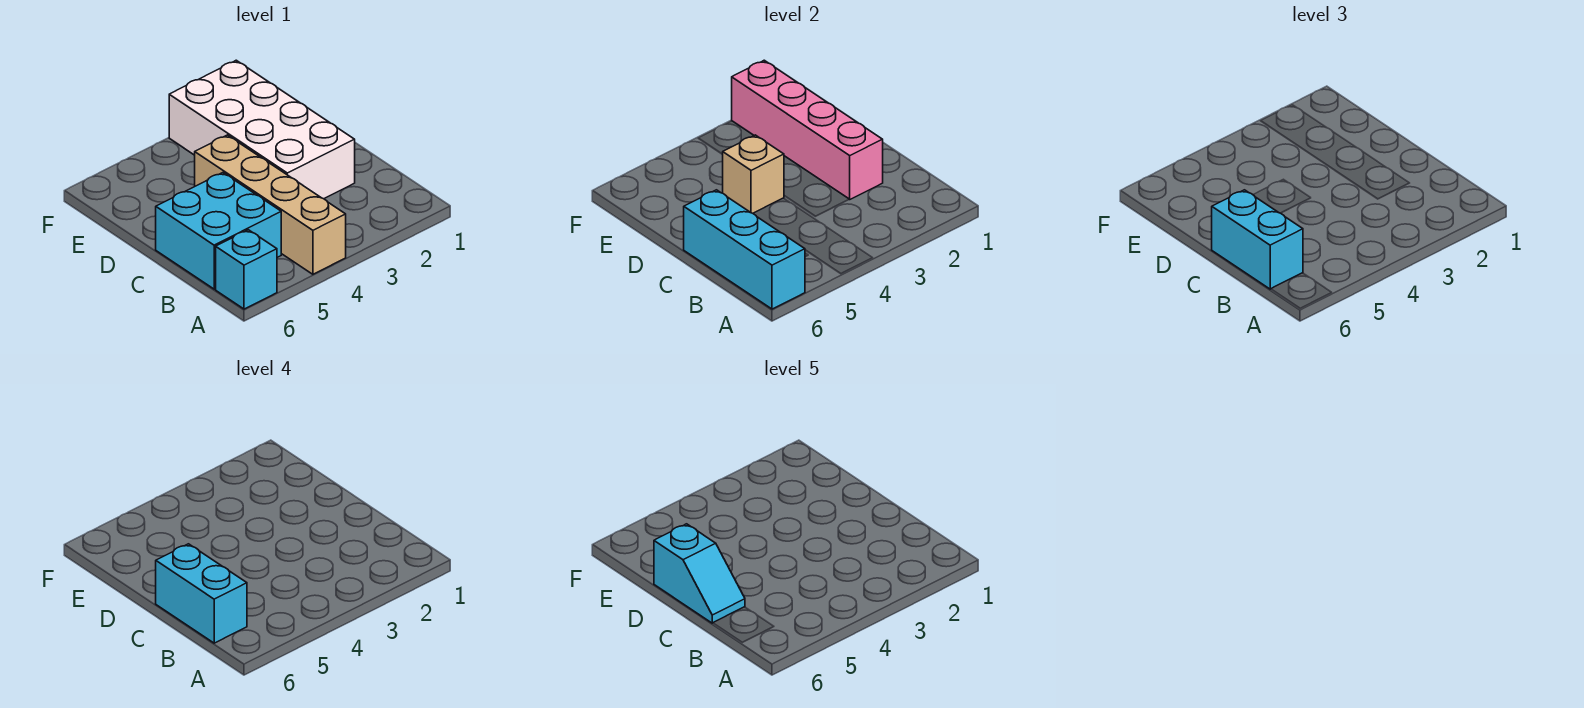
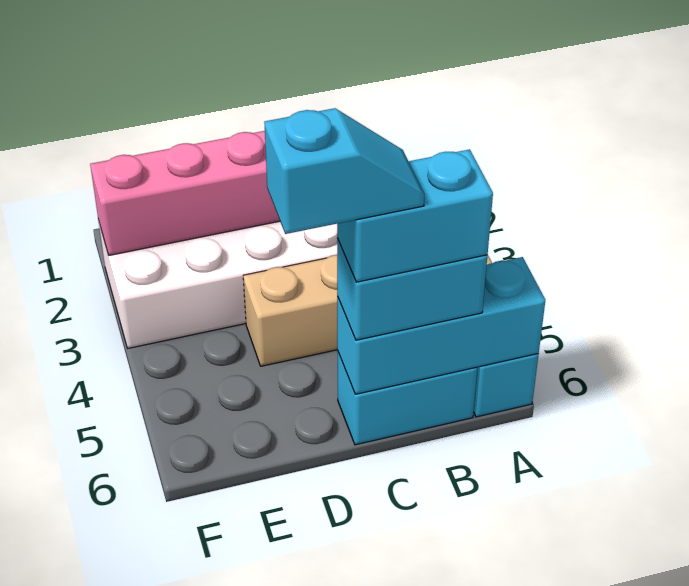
cyan brick B5:C6 level 1 -> cyan brick B6:C6 level 1
tan brick D4 level 2 -> none

